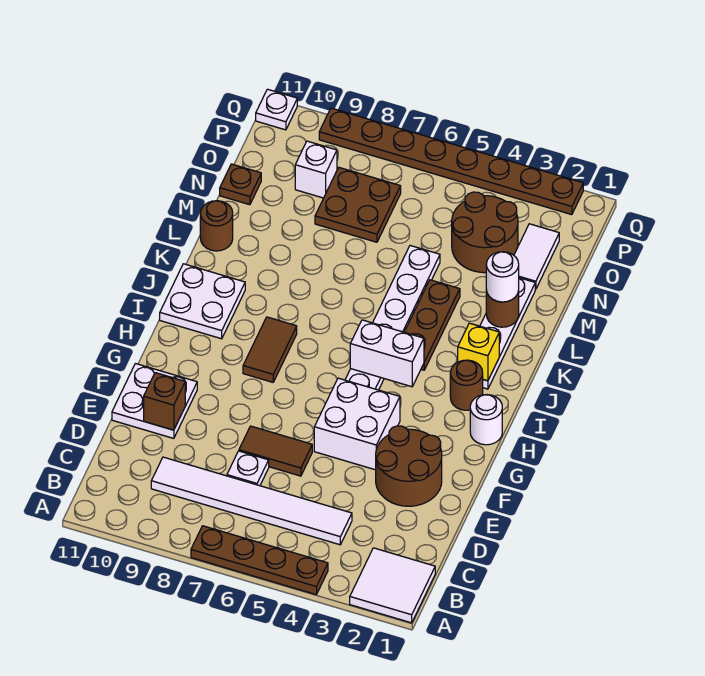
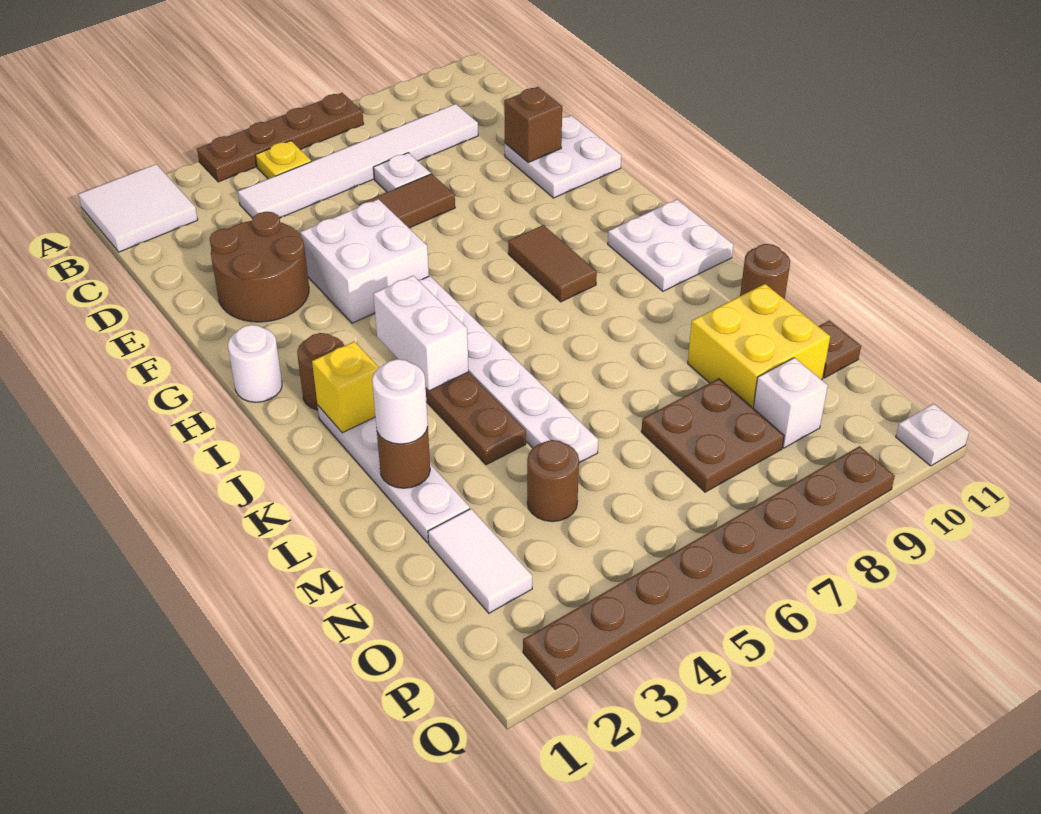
none -> yellow plate B5 level 1
white brick I4:I5 level 2 -> white brick I4:J4 level 2
none -> yellow brick M9:N10 level 1
brown round brick N3:O4 level 1 -> brown round brick N4 level 1

